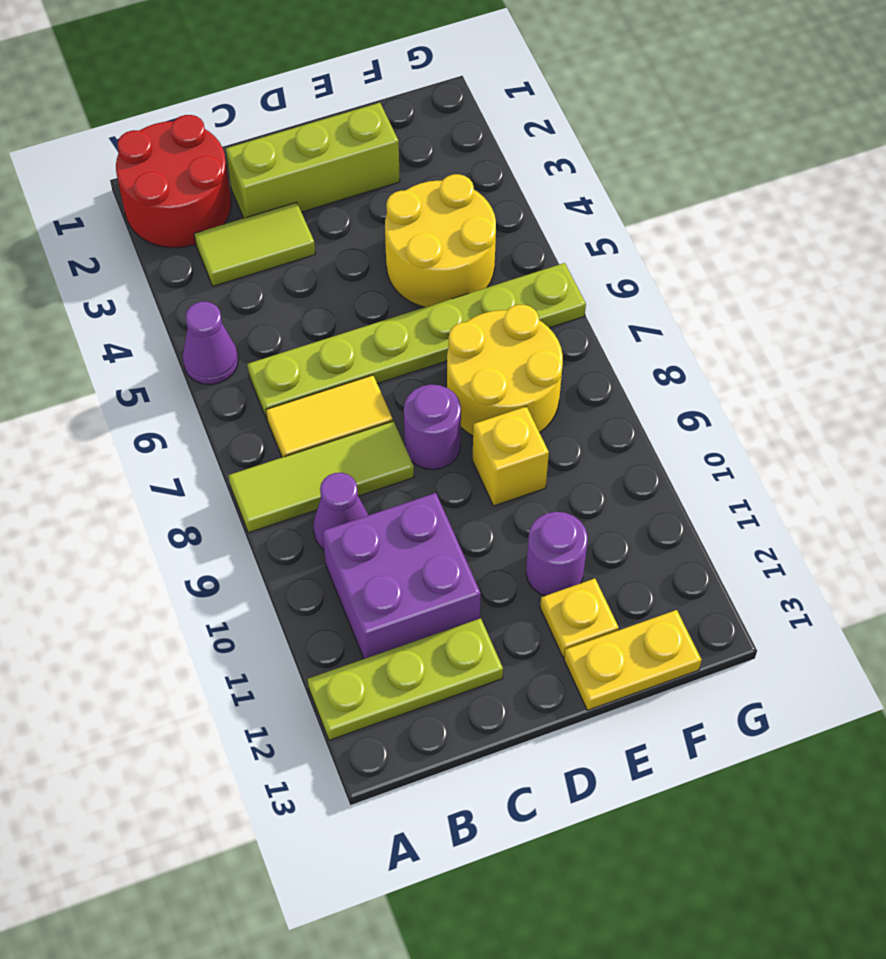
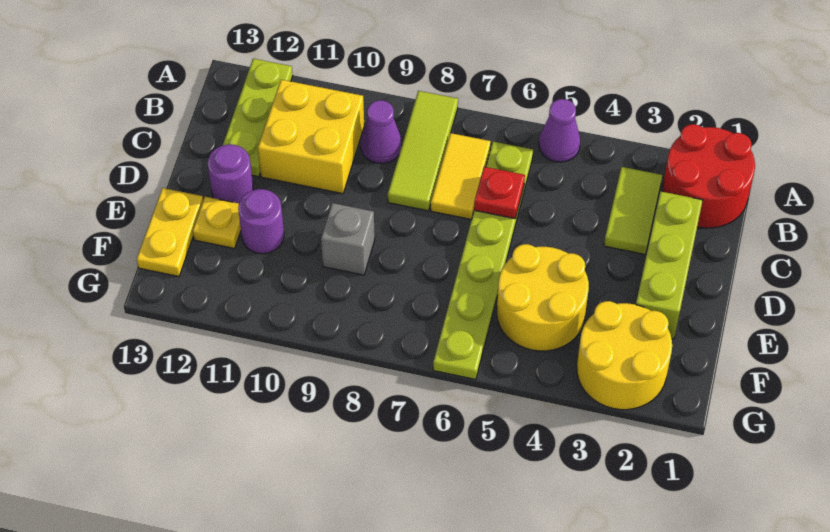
purple brick B10:C11 level 1 -> yellow brick B10:C11 level 1
none -> red plate C6 level 2
purple round brick D8 level 1 -> purple round brick D12 level 1
yellow round brick E7:F8 level 1 -> yellow round brick F2:G3 level 1
yellow brick E9 level 1 -> grey brick E9 level 1

